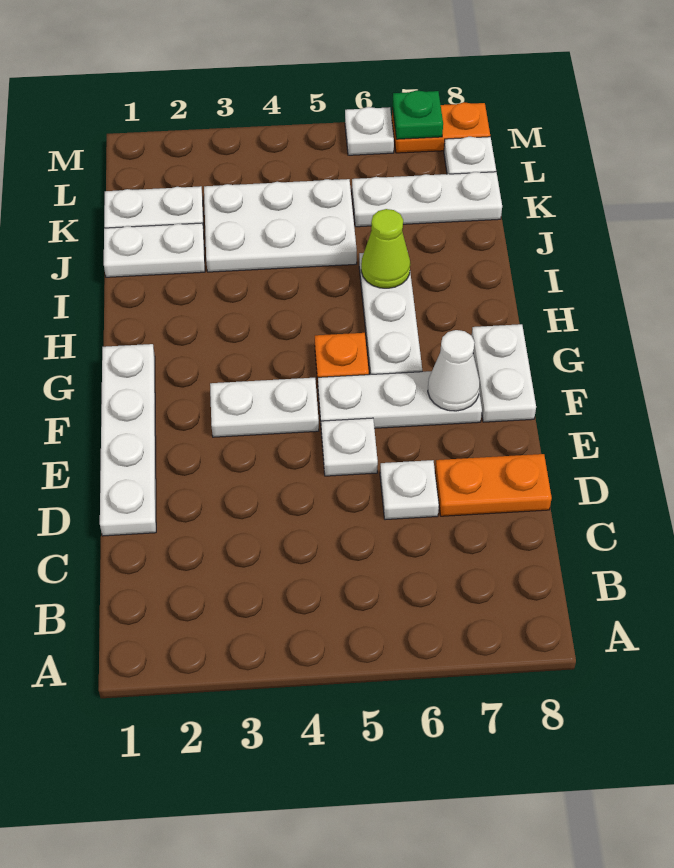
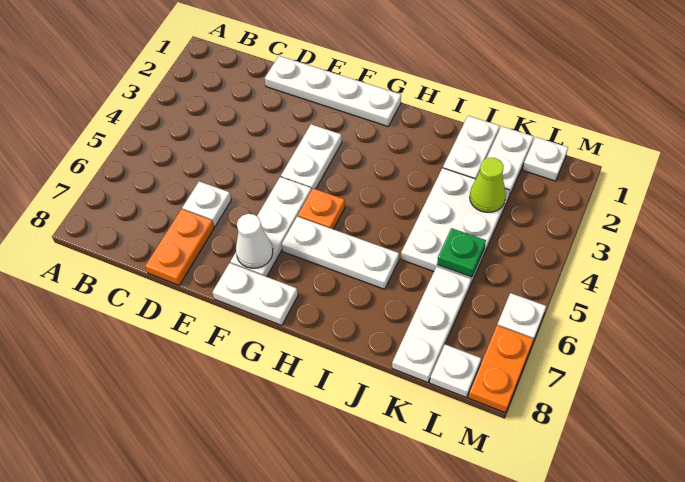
white plate E5 level 1 -> white plate L1 level 1
lime cone I6 level 2 -> lime cone K3 level 2
green plate M7 level 2 -> green plate K5 level 2

